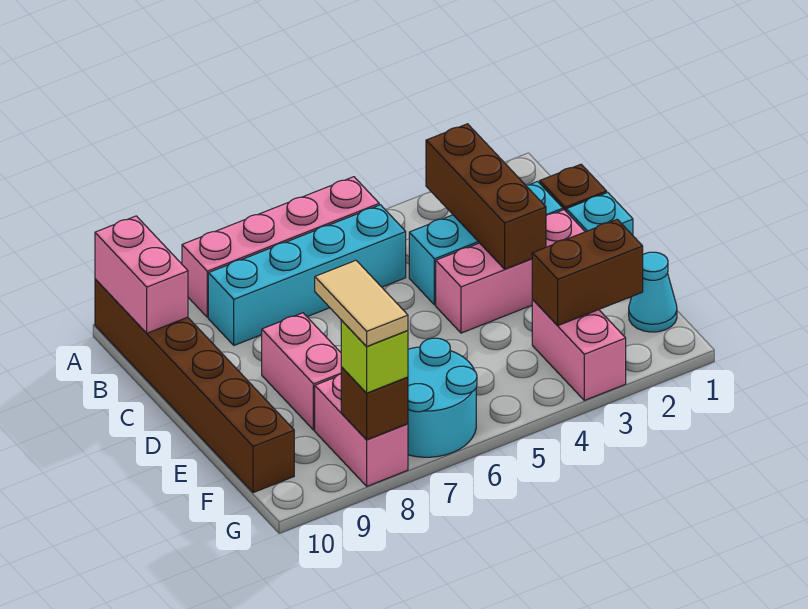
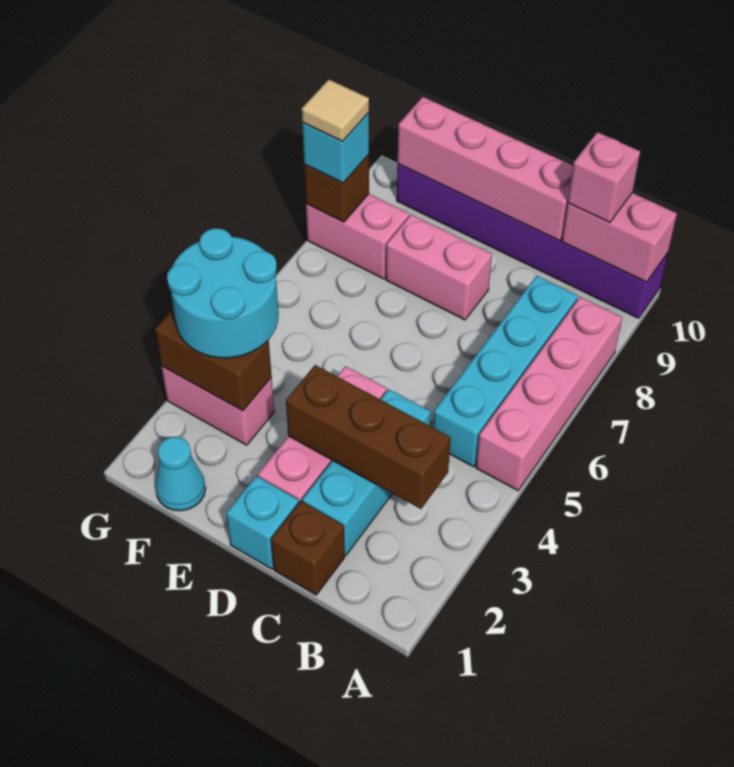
brown brick A10:F10 level 1 -> purple brick A10:F10 level 1
none -> pink brick B10 level 3
none -> pink brick C10:F10 level 2
brown brick F2:F3 level 2 -> brown brick F3:G3 level 2
cyan round brick F6:G7 level 1 -> cyan round brick F3:G4 level 3
tan tile F8:G8 level 4 -> tan tile G8 level 4
lime brick G8 level 3 -> cyan brick G8 level 3

